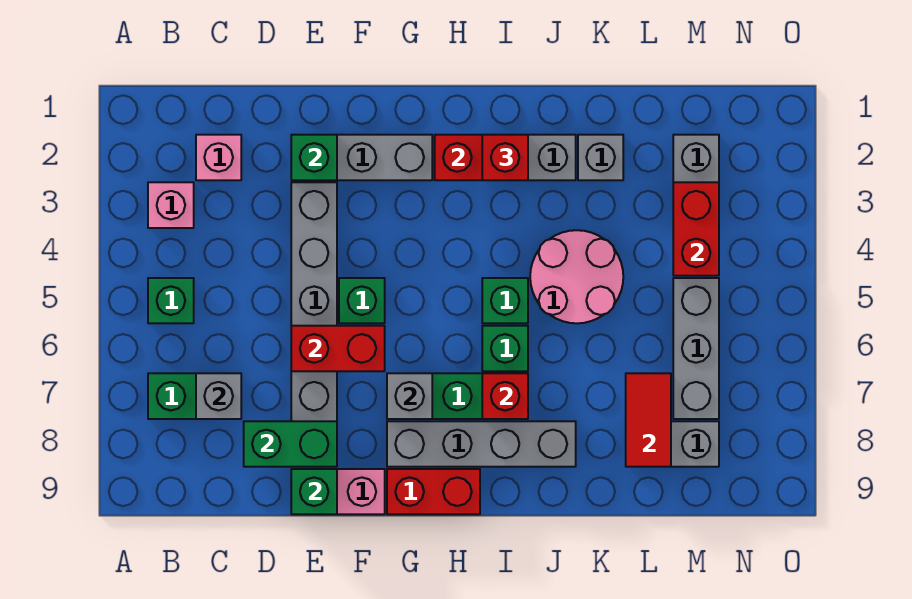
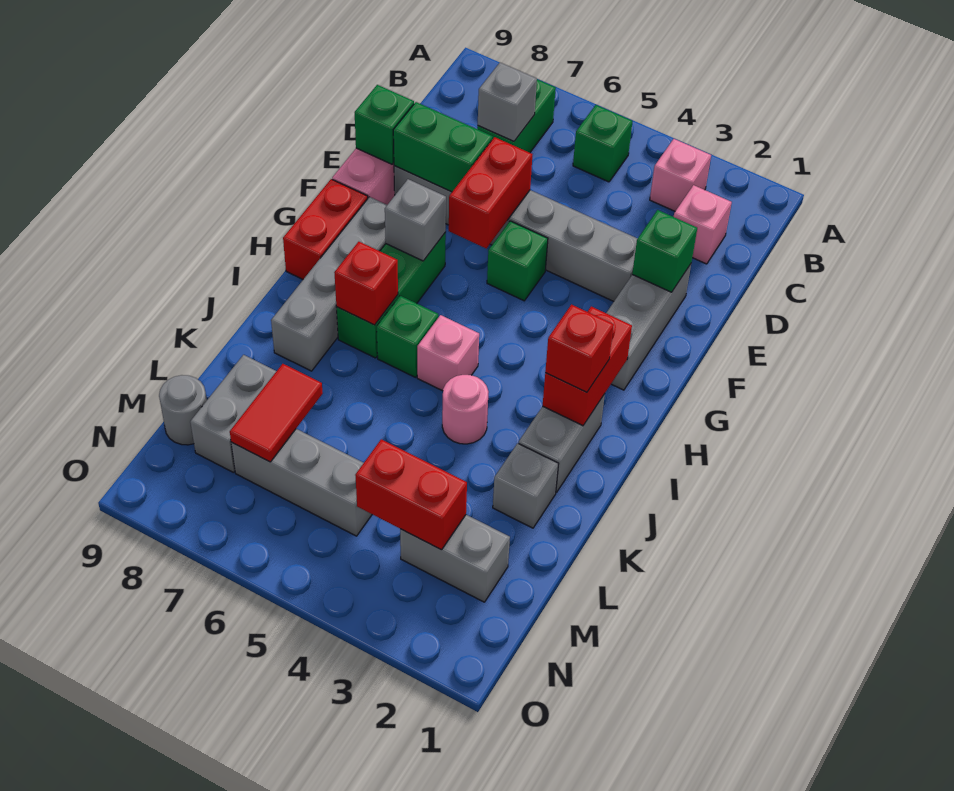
green brick D8:E8 level 2 -> green brick E7:E8 level 2
green brick I5 level 1 -> pink brick I5 level 1
pink round brick J4:K5 level 1 -> pink round brick J4 level 1
red tile L7:L8 level 2 -> red tile L7:M7 level 2
none -> grey round brick M9 level 1

